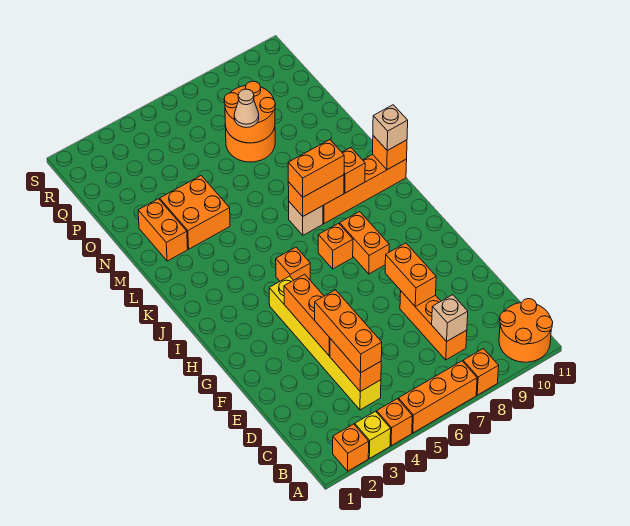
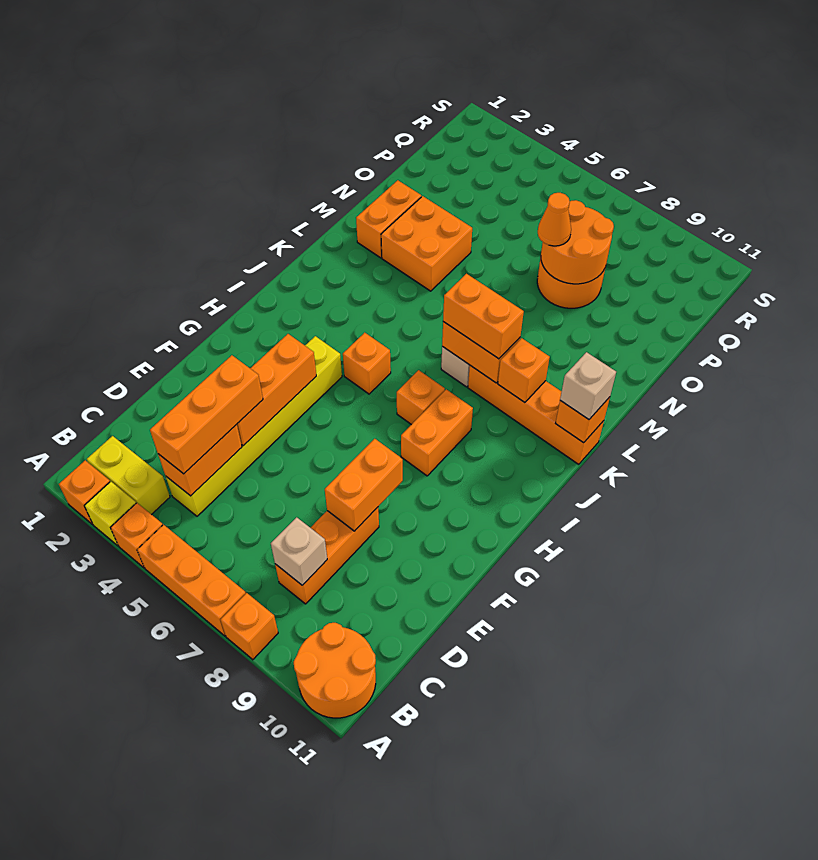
none -> yellow brick B2:B3 level 1
tan cone O7 level 3 -> orange cone O7 level 3

